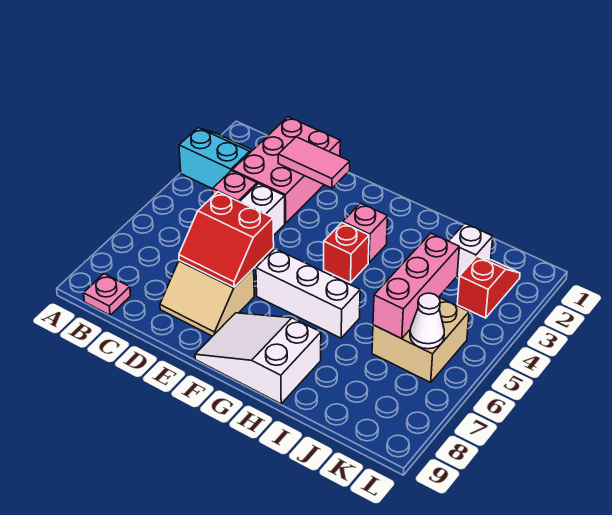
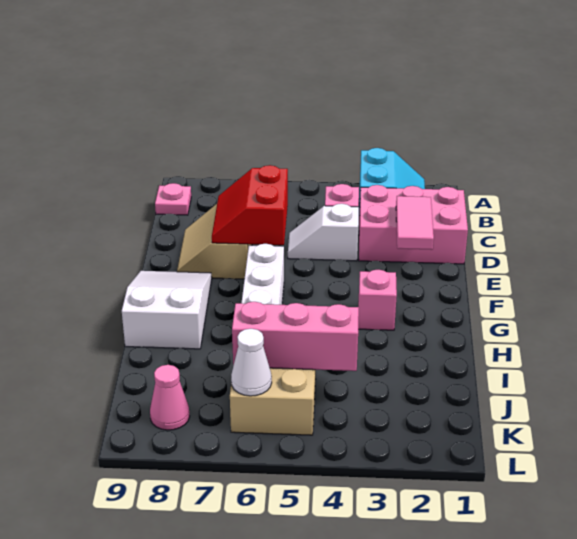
red brick G4 level 1 -> none
white brick J2 level 1 -> none
red slope K2:K3 level 1 top 3 -> none
none -> pink cone K8 level 1

